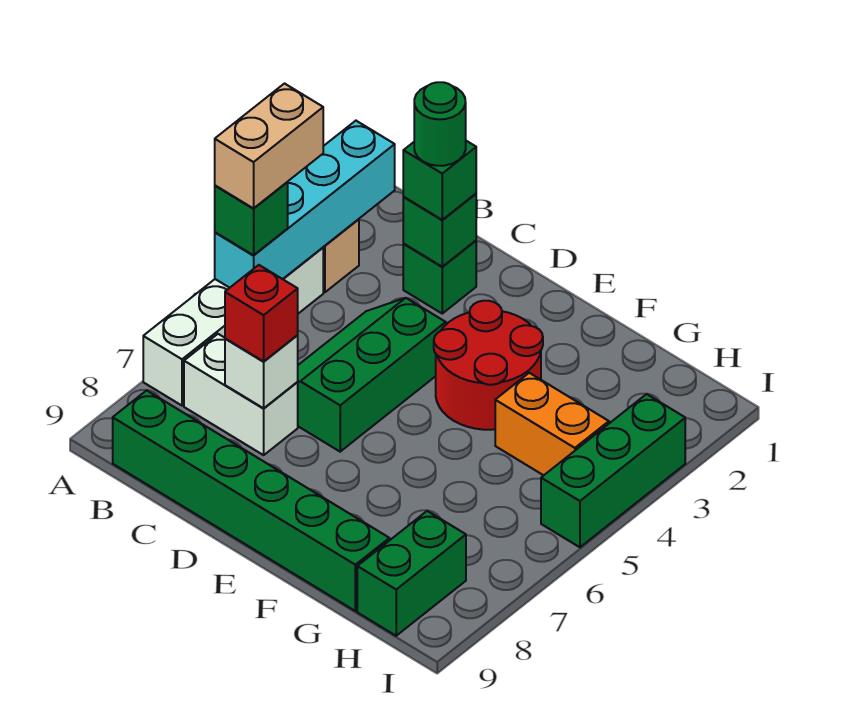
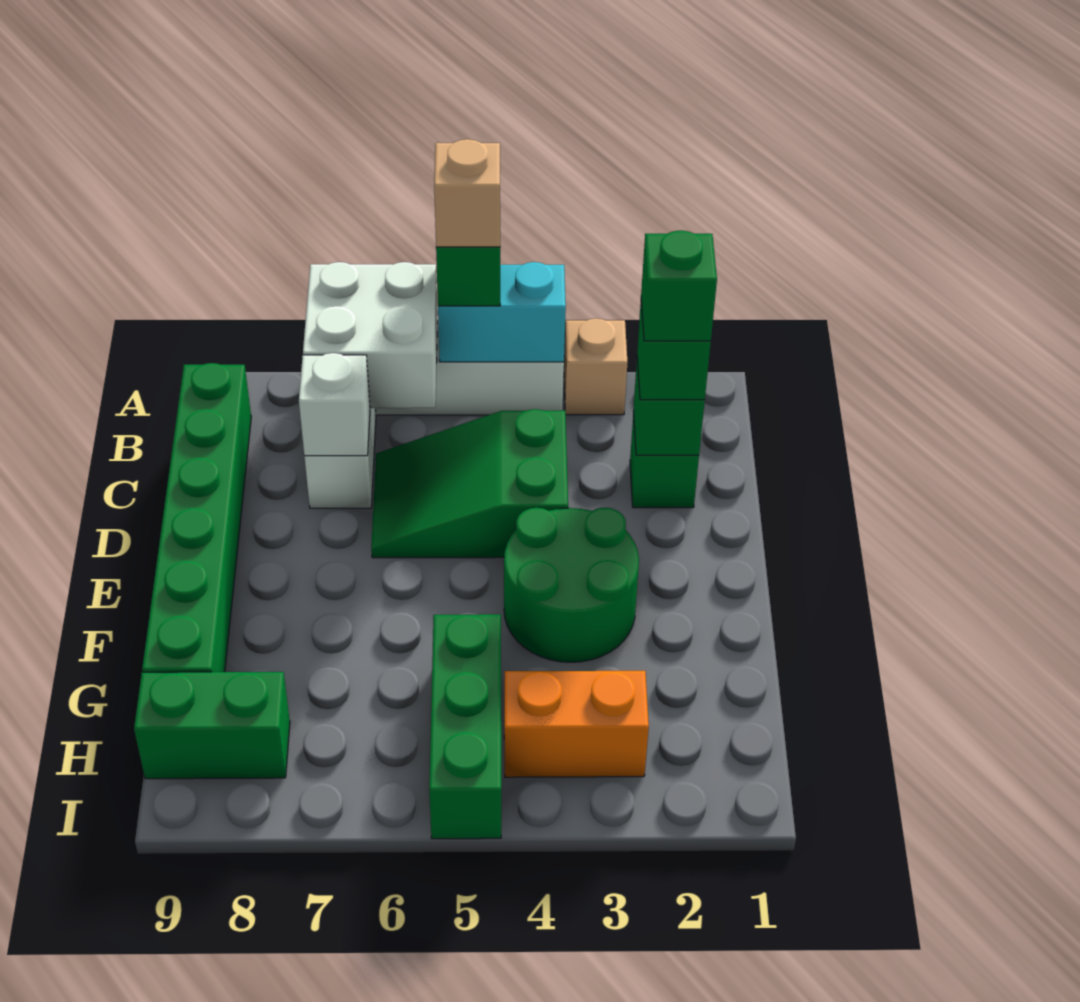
cyan brick A2:A5 level 2 -> cyan brick A4:A5 level 2
tan brick A4:A5 level 4 -> tan brick A5 level 4
none -> white brick A6:B7 level 2
green round brick C2 level 4 -> green brick C2 level 4
green slope C4:D6 level 1 top D -> green slope C4:D6 level 1 top 4
red brick C7 level 3 -> none
red round brick E3:F4 level 1 -> green round brick E3:F4 level 1
orange brick G4:H4 level 1 -> orange brick H3:H4 level 1
green brick I3:I5 level 1 -> green brick G5:I5 level 1

